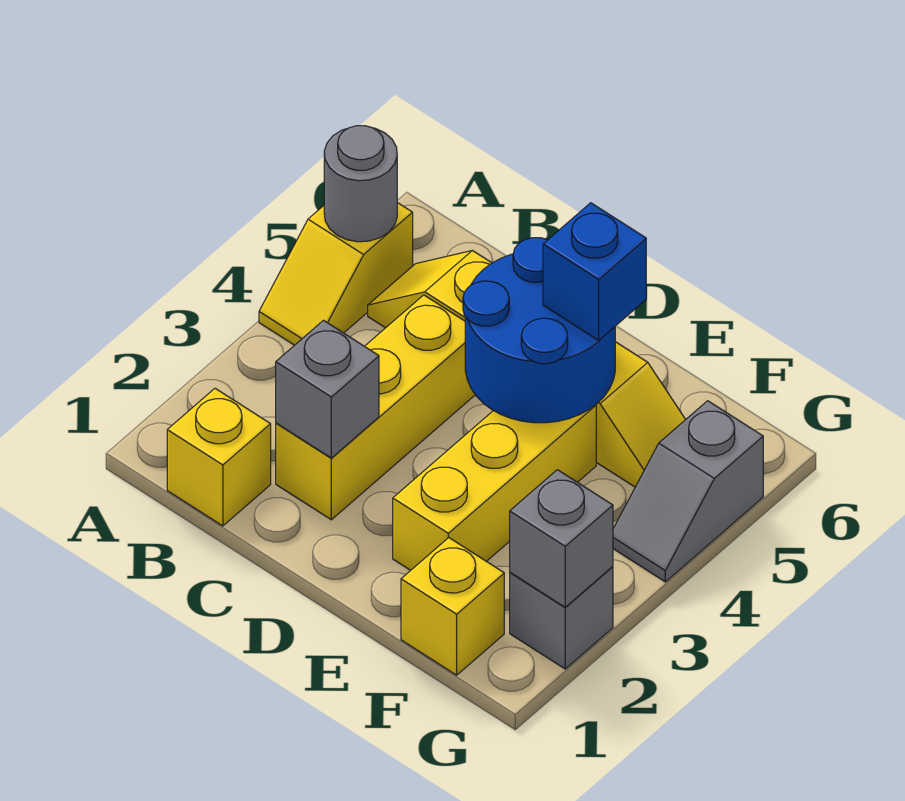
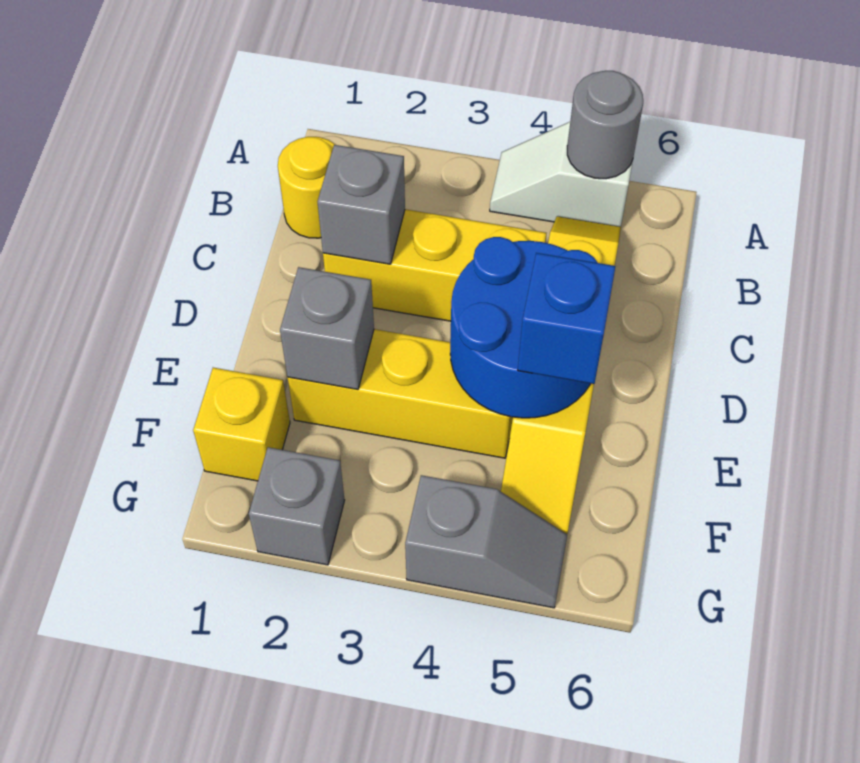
yellow slope A4:A5 level 1 top 5 -> white slope A4:A5 level 1 top 5
yellow brick B1 level 1 -> yellow round brick B1 level 1
grey brick G2 level 2 -> grey brick E2 level 2
grey slope G4:G5 level 1 top 5 -> grey slope G4:G5 level 1 top 4

